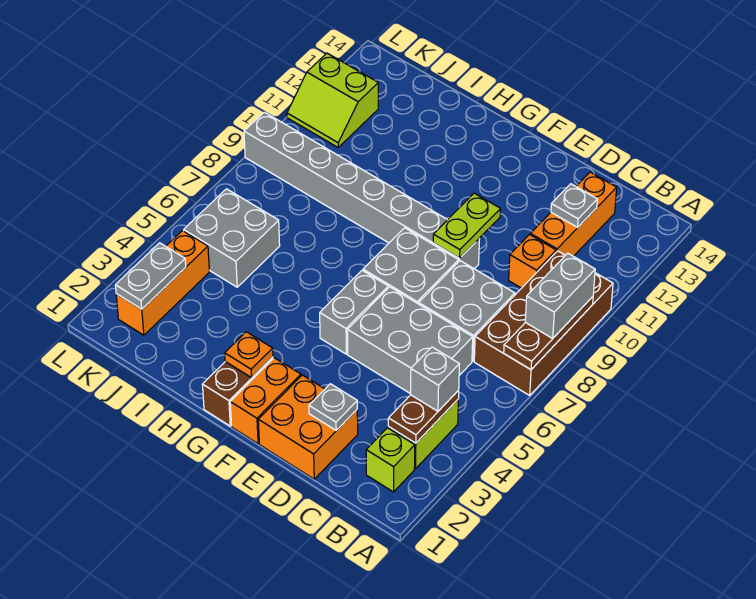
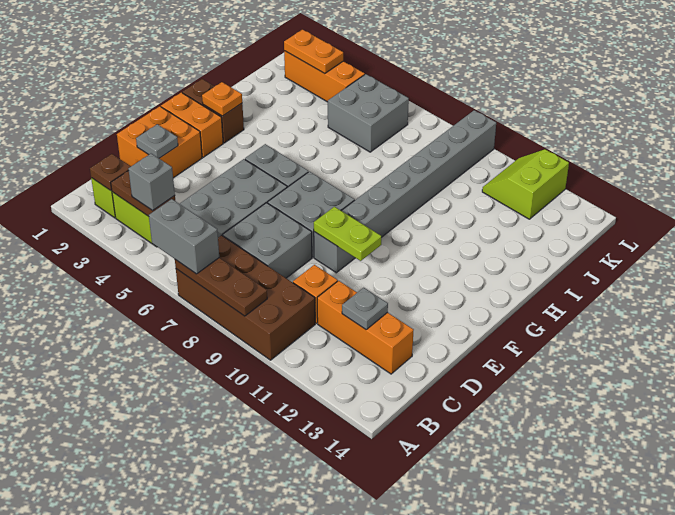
grey brick A8:A9 level 3 -> grey brick A6:A7 level 3
none -> brown plate B2 level 2
grey plate K2:K3 level 2 -> orange plate K2:K3 level 2

